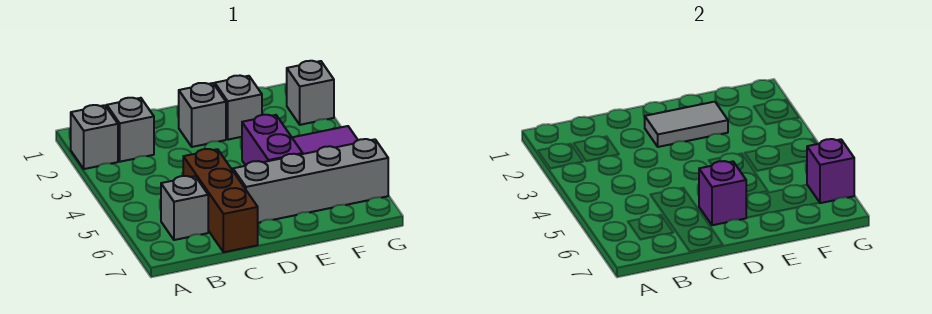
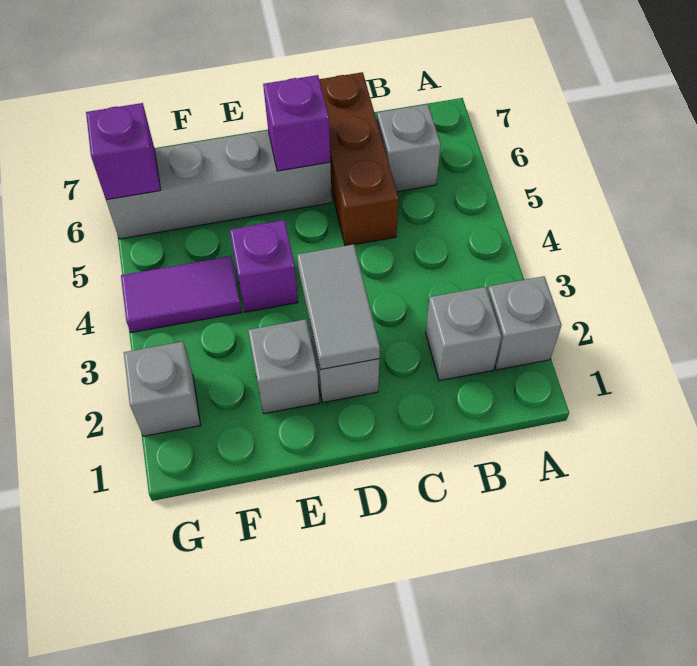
grey tile D2:E2 level 2 -> grey tile D2:D3 level 2
purple brick E4:E5 level 1 -> purple brick E4 level 1

